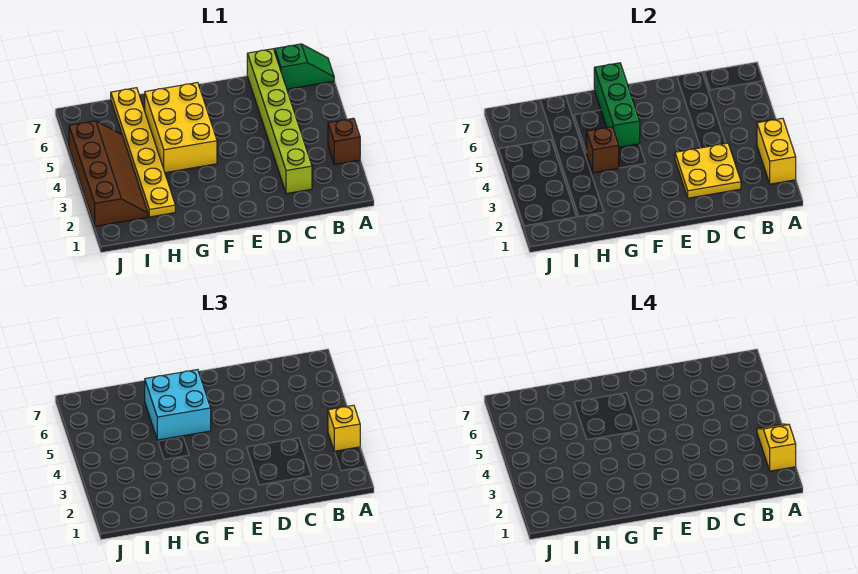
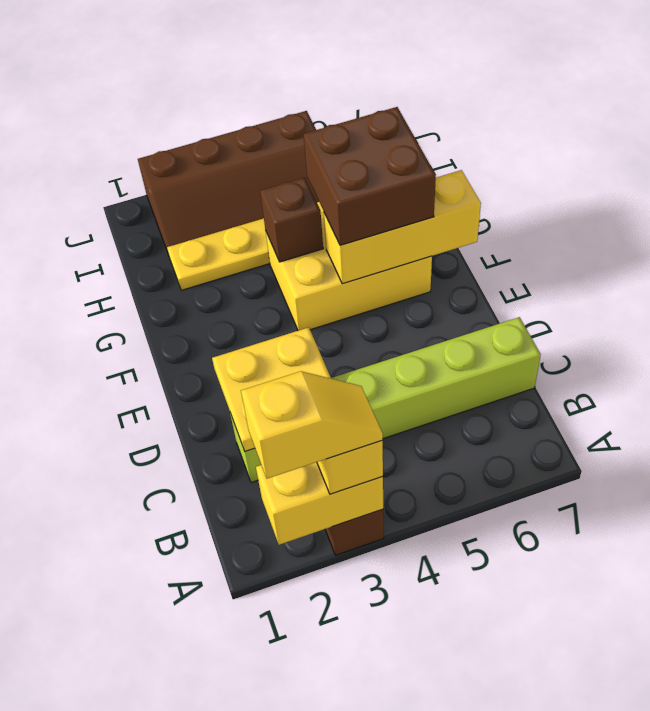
green slope A7:B7 level 1 top B -> none
green brick F5:F7 level 2 -> yellow brick F5:F7 level 2
cyan brick F5:G6 level 3 -> brown brick F5:G6 level 3

